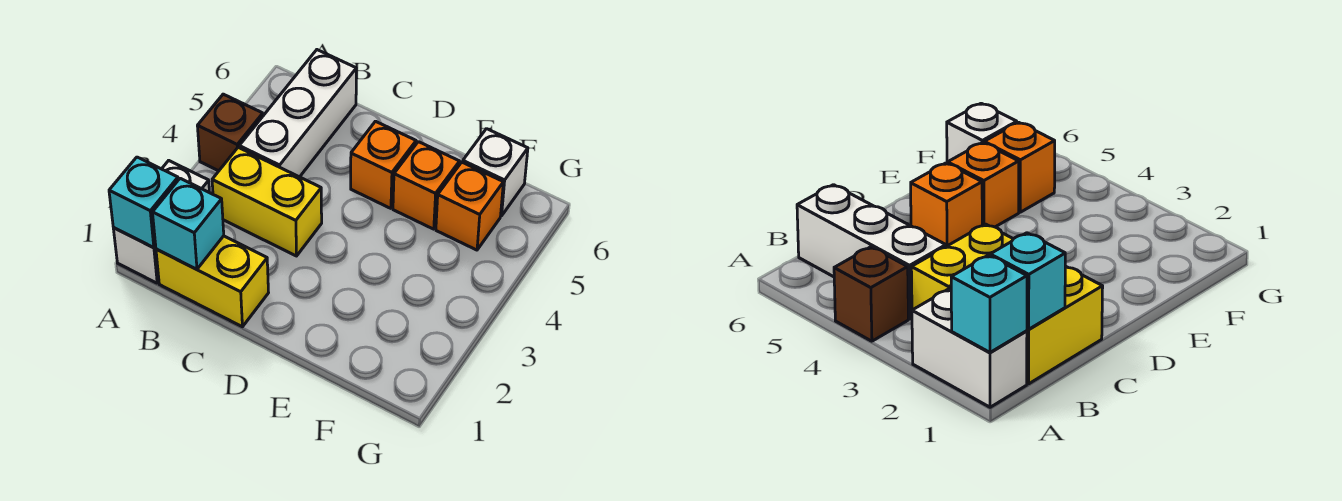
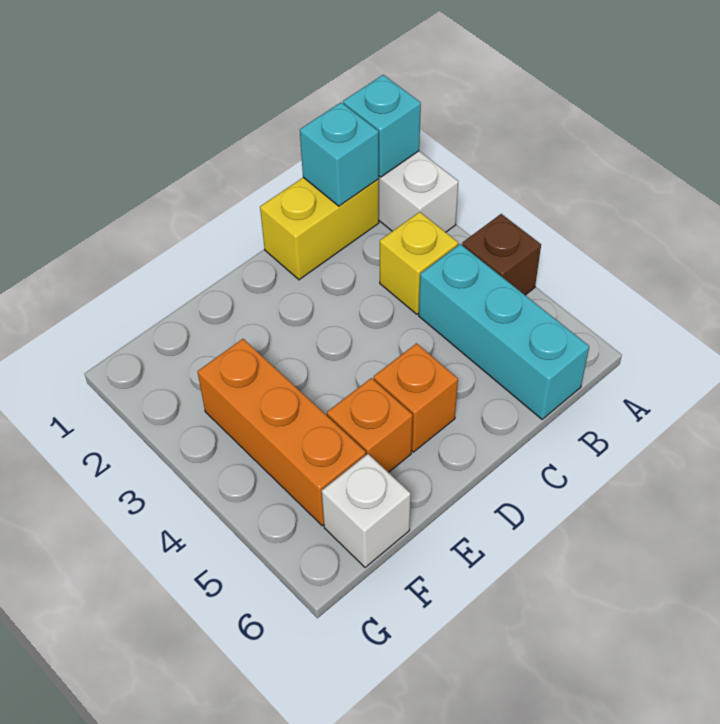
yellow brick B3:C3 level 1 -> yellow brick B3 level 1
white brick B4:B6 level 1 -> cyan brick B4:B6 level 1
orange brick F5 level 1 -> orange brick F3:F5 level 1

